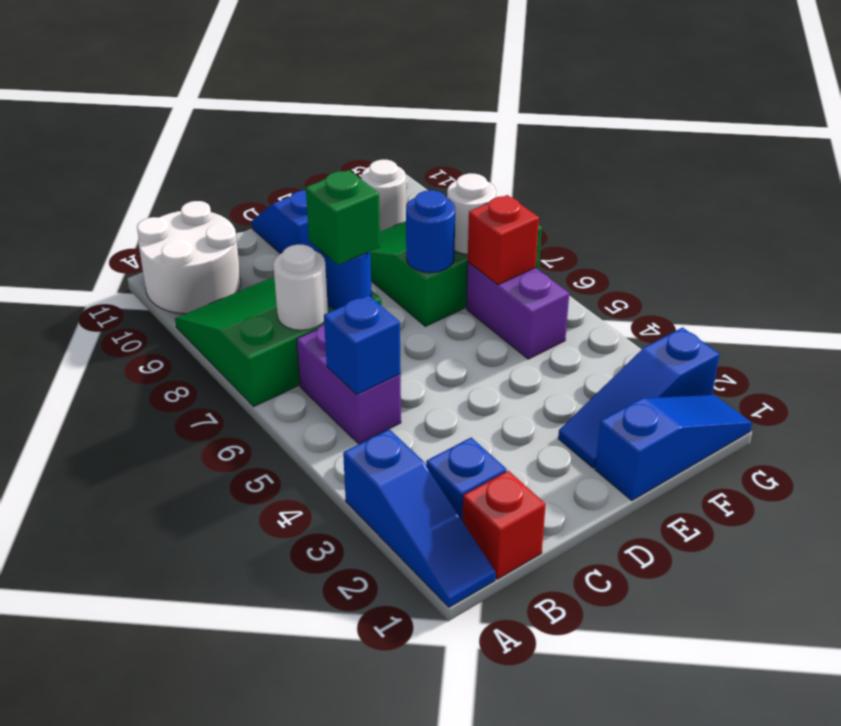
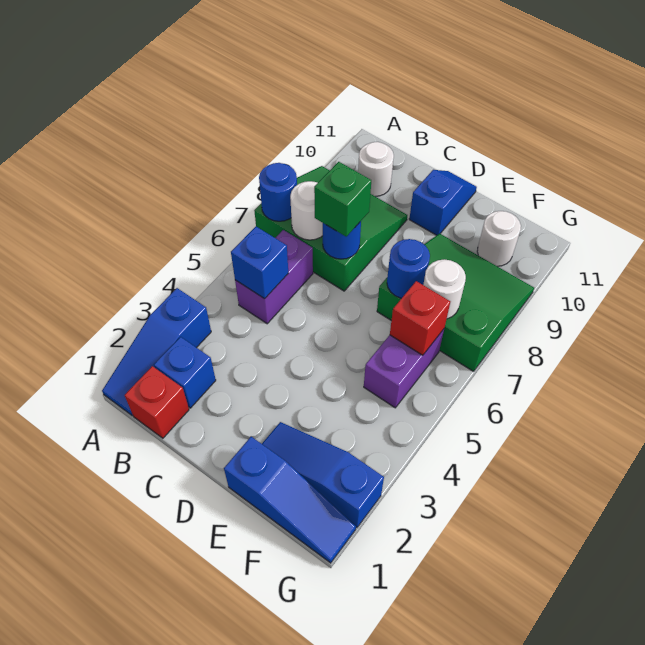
none -> blue round brick A7 level 2
white round brick A10:B11 level 1 -> white round brick B10 level 1

